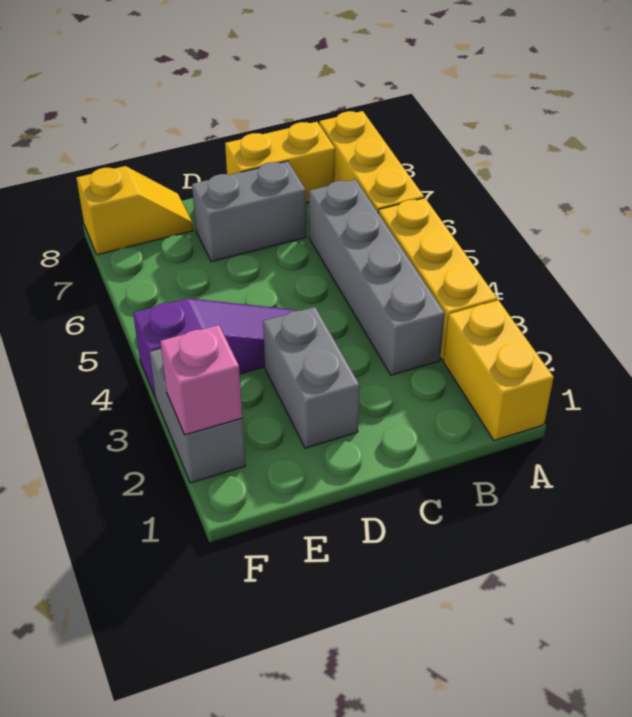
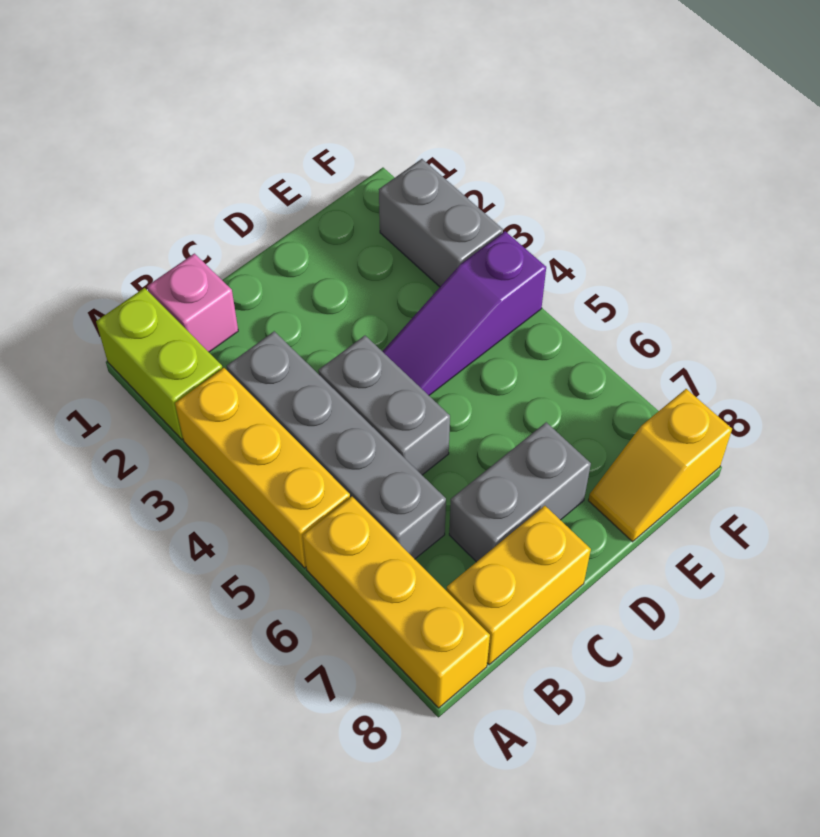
yellow brick A1:A2 level 1 -> lime brick A1:A2 level 1
grey brick D2:D3 level 1 -> grey brick C4:C5 level 1
pink brick F2 level 2 -> pink brick B1 level 1

